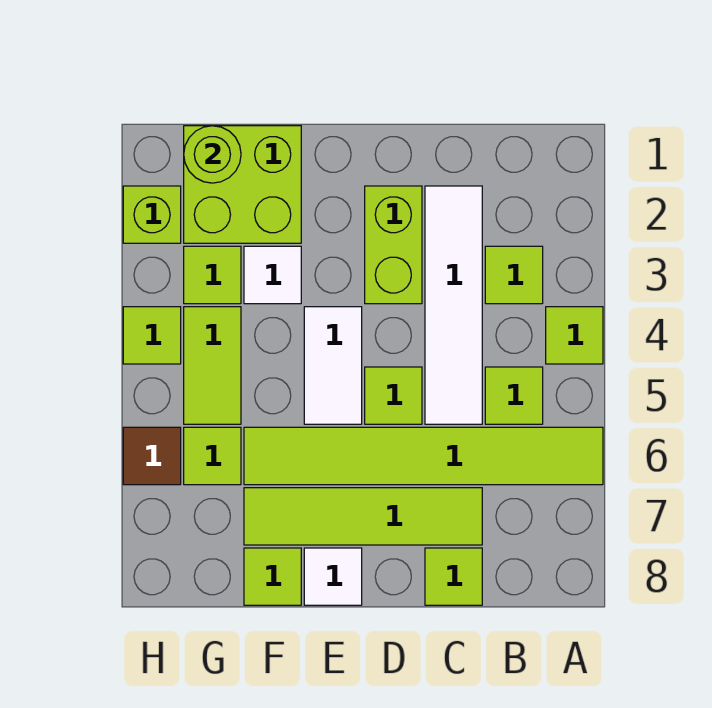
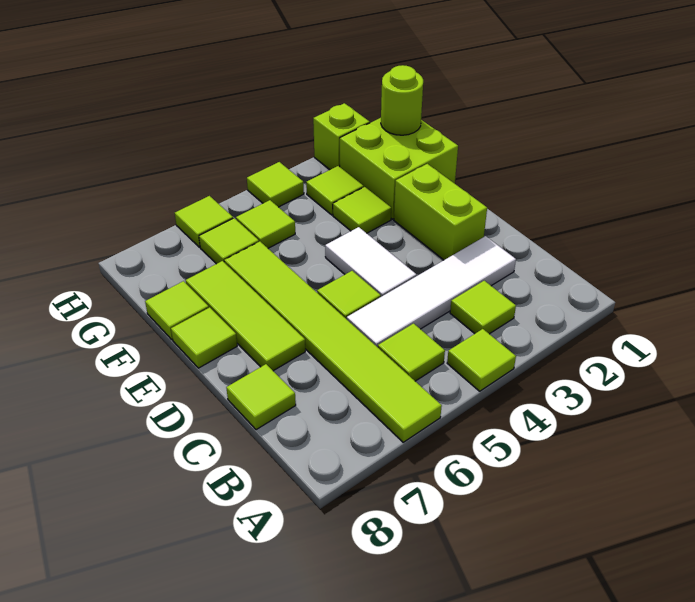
lime tile C7:F7 level 1 -> lime tile D7:F7 level 1
lime brick D2:D3 level 1 -> lime brick D2:E2 level 1
white tile E4:E5 level 1 -> white tile D4:E4 level 1
white tile E8 level 1 -> lime tile E8 level 1
white tile F3 level 1 -> lime tile F3 level 1
lime tile G4:G5 level 1 -> lime tile G5 level 1
brown tile H6 level 1 -> lime tile H6 level 1

